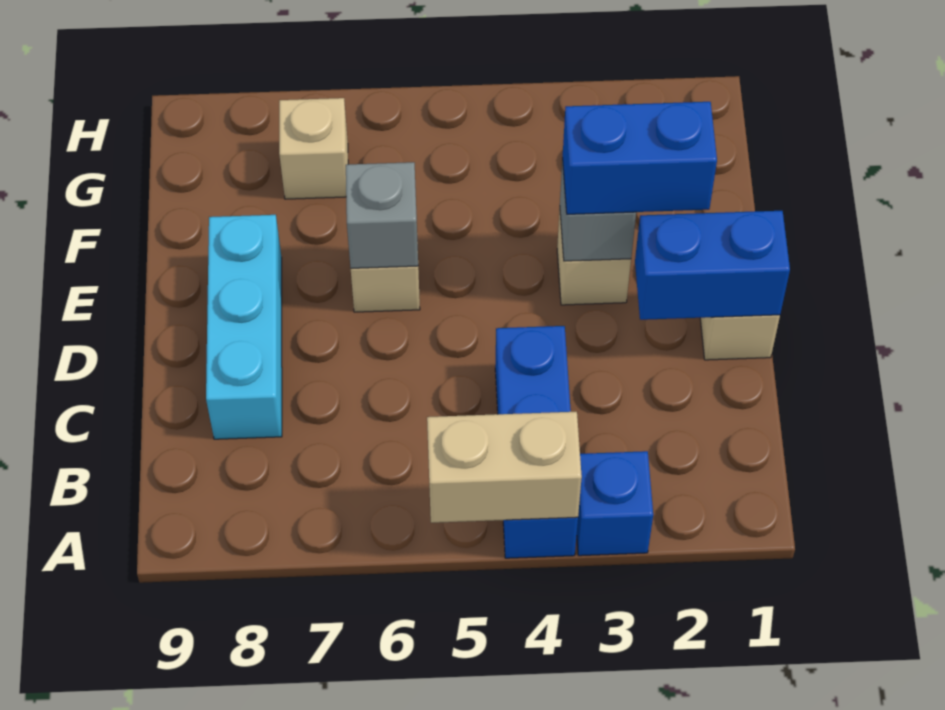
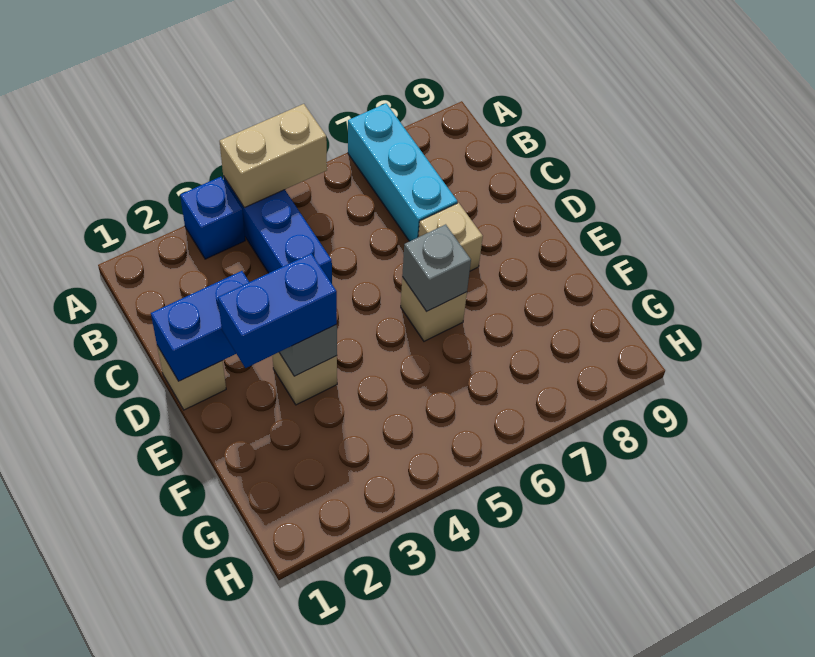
cyan brick C8:E8 level 1 -> cyan brick A7:C7 level 1
tan brick G7 level 1 -> tan brick D7 level 1

